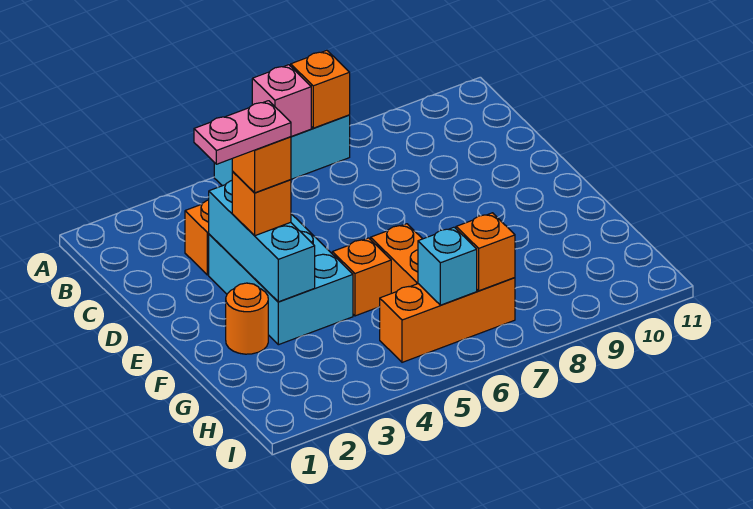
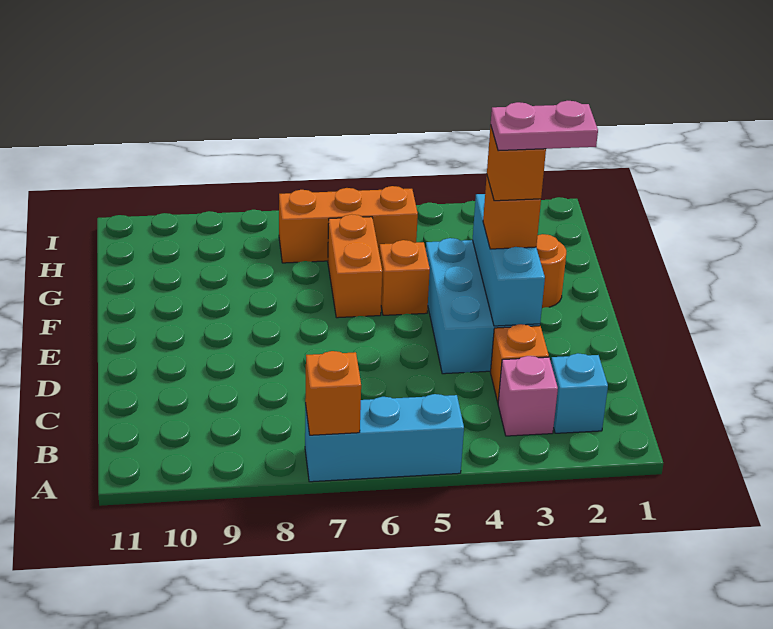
pink brick A6 level 2 -> pink brick B3 level 1
cyan brick H6 level 2 -> cyan brick B2 level 1
orange brick H7 level 2 -> none

